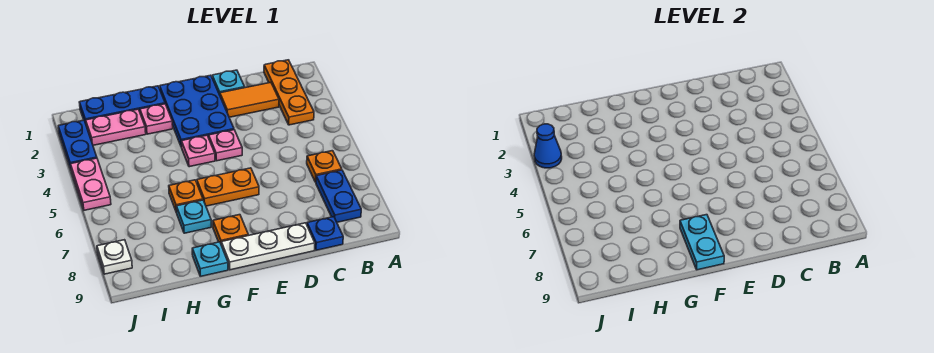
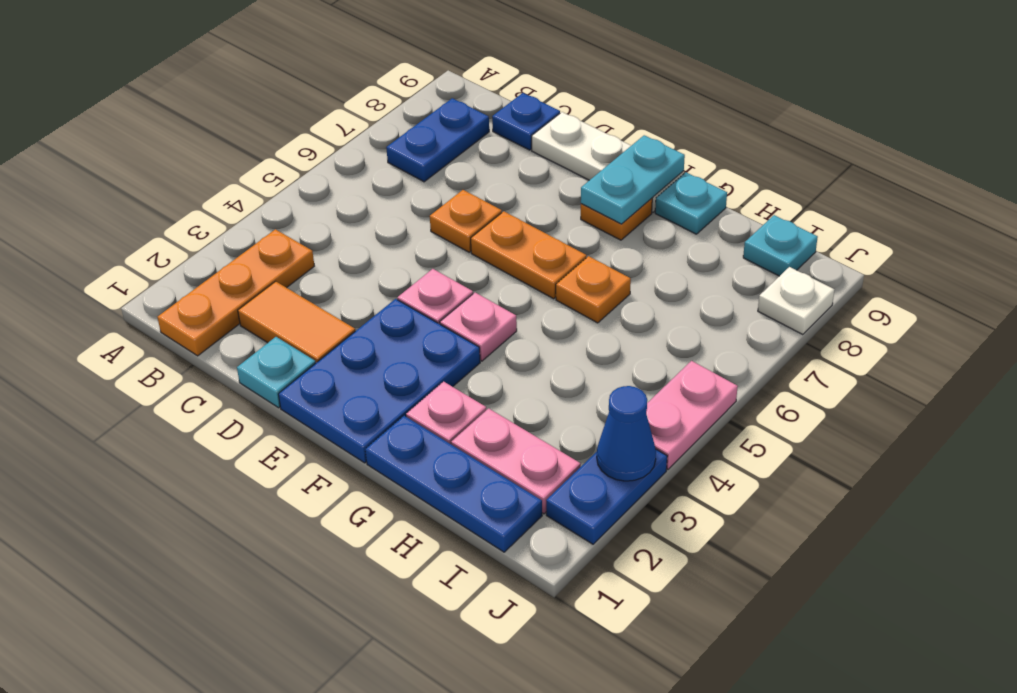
orange plate B6 level 1 -> orange plate D6 level 1
cyan plate G7 level 1 -> cyan plate I9 level 1

